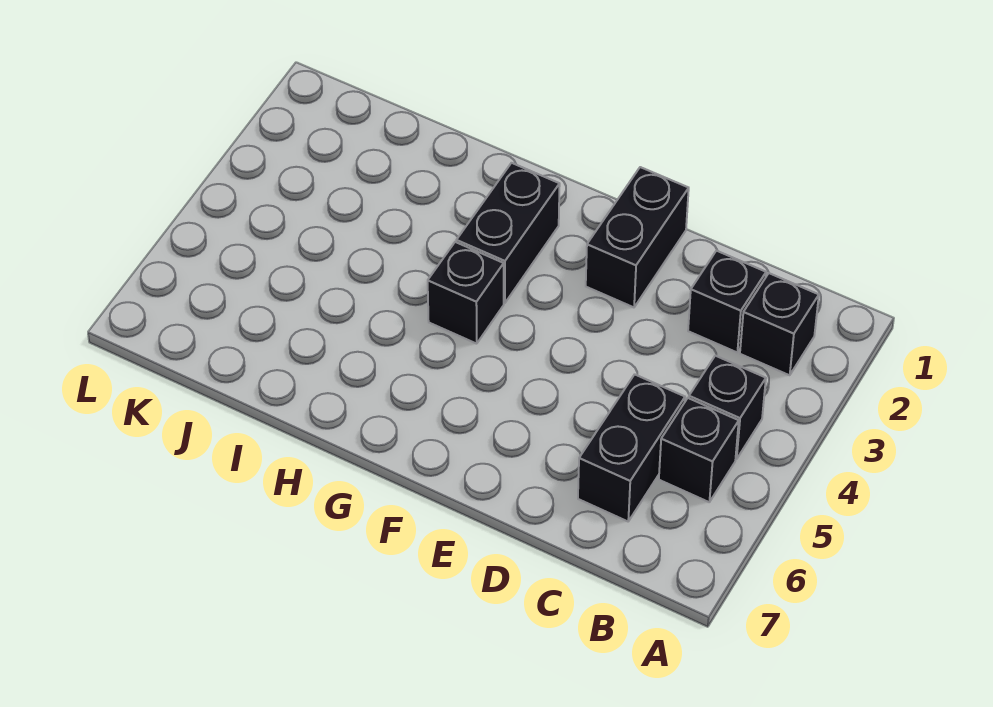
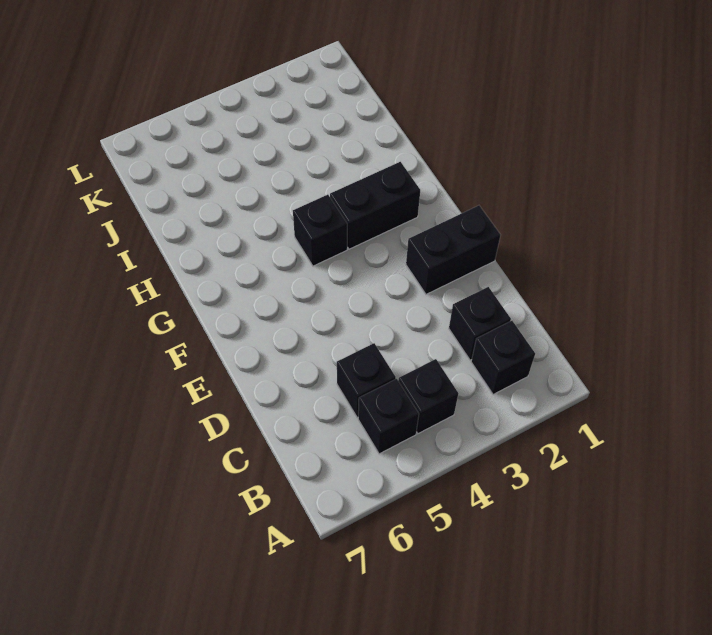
black brick C5:C6 level 1 -> black brick C5 level 1

